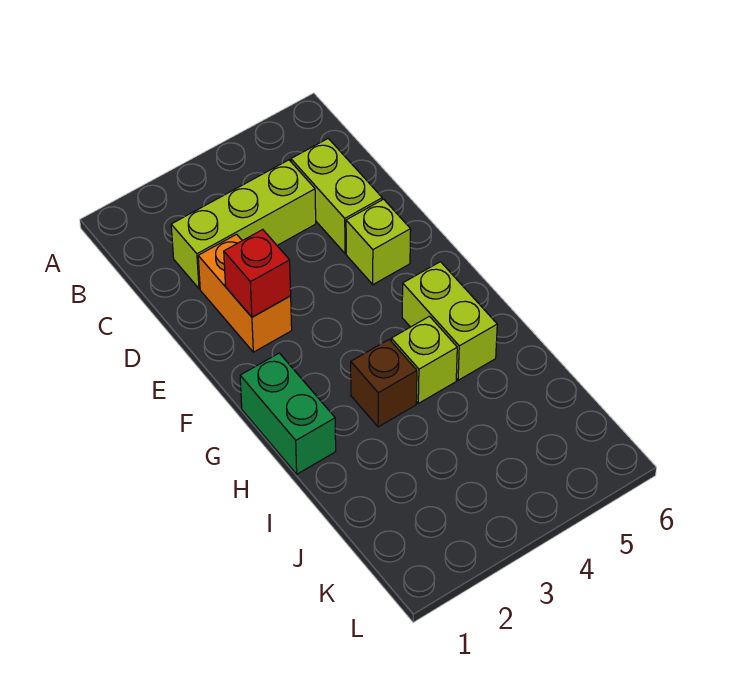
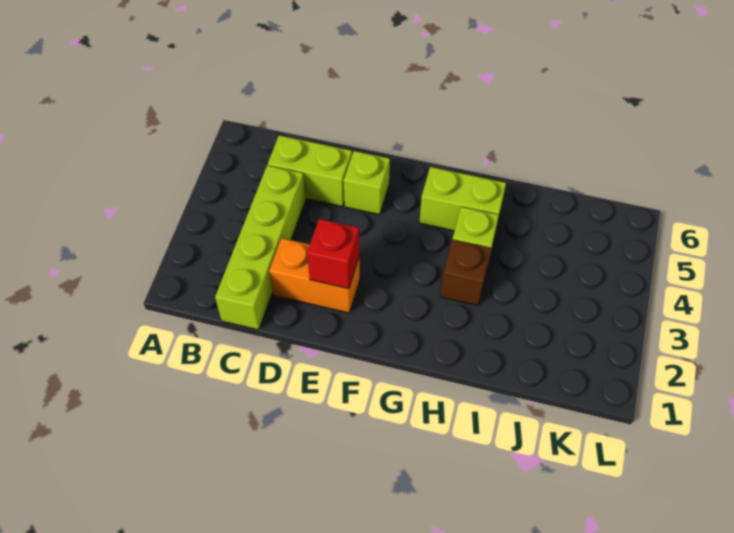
lime brick C2:C4 level 1 -> lime brick C1:C4 level 1
green brick G1:H1 level 1 -> none

